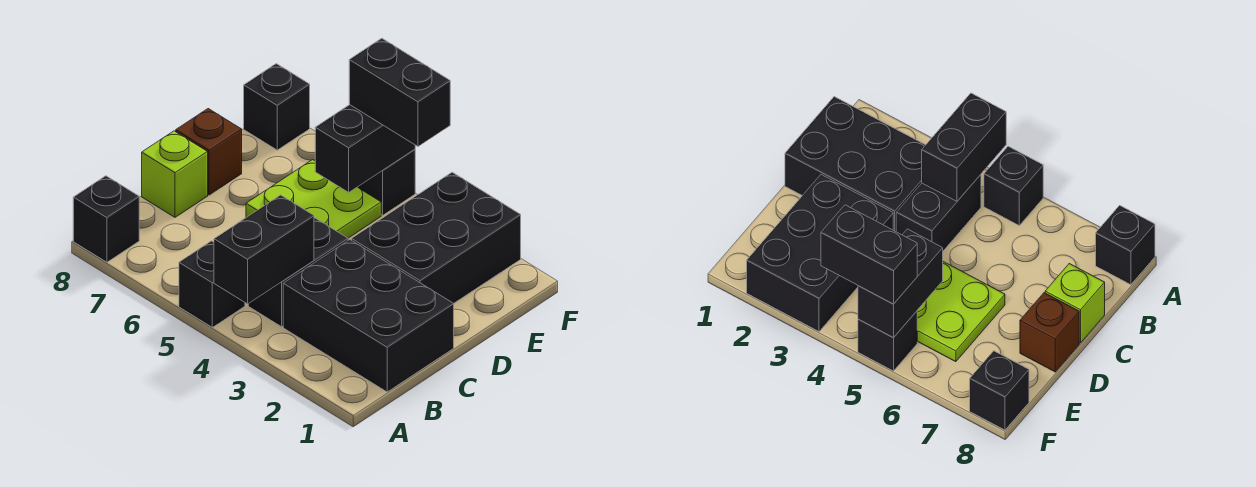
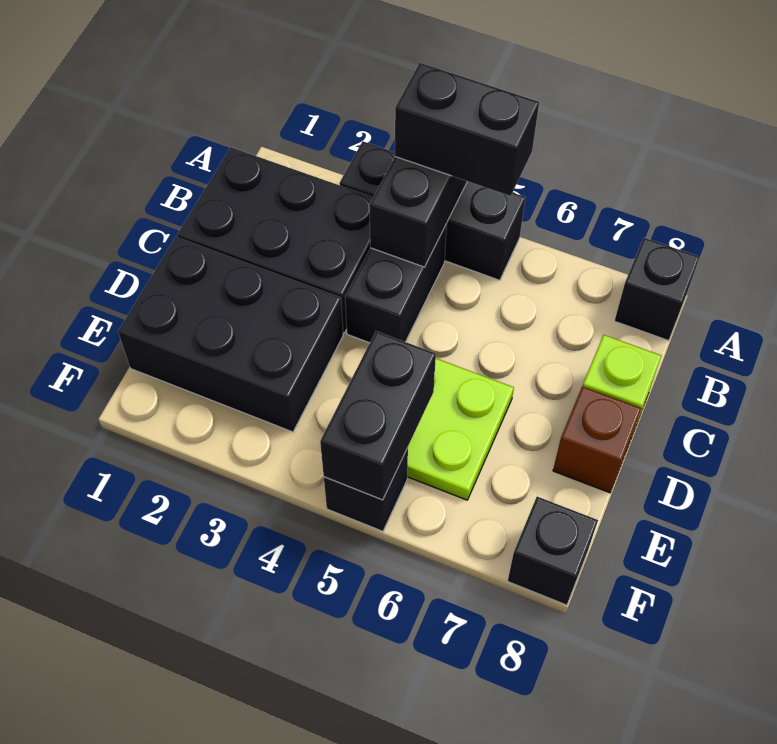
black brick A5 level 1 -> black brick A3:A5 level 1
black brick D2:F3 level 1 -> black brick D1:E3 level 1
black brick F4:F5 level 3 -> black brick A4:A5 level 3

